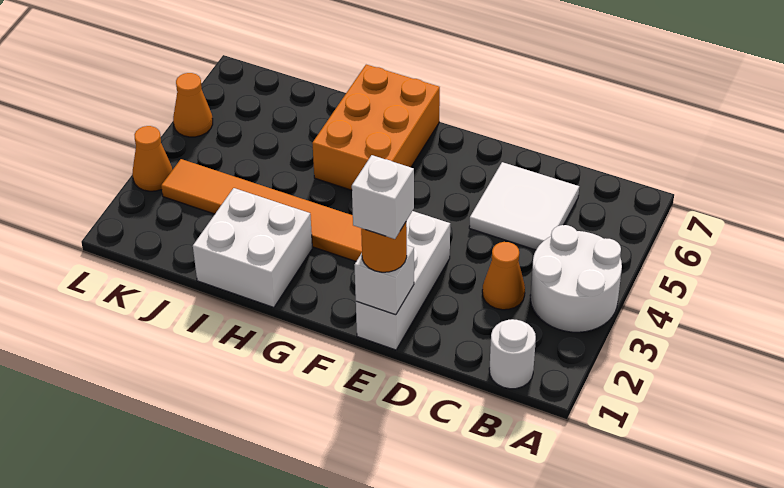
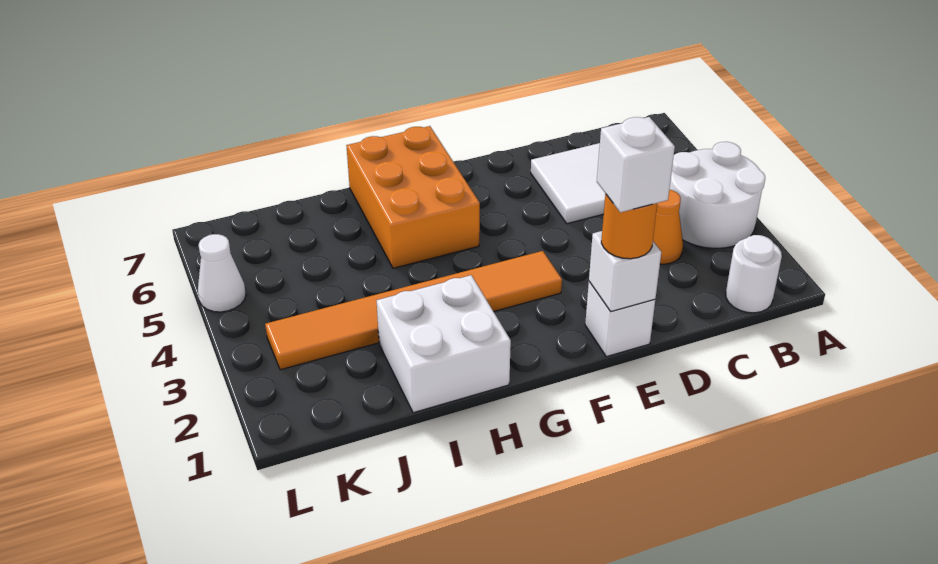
white brick E1:E3 level 1 -> white brick E1 level 1
orange cone L3 level 1 -> none
orange cone L5 level 1 -> white cone L5 level 1

